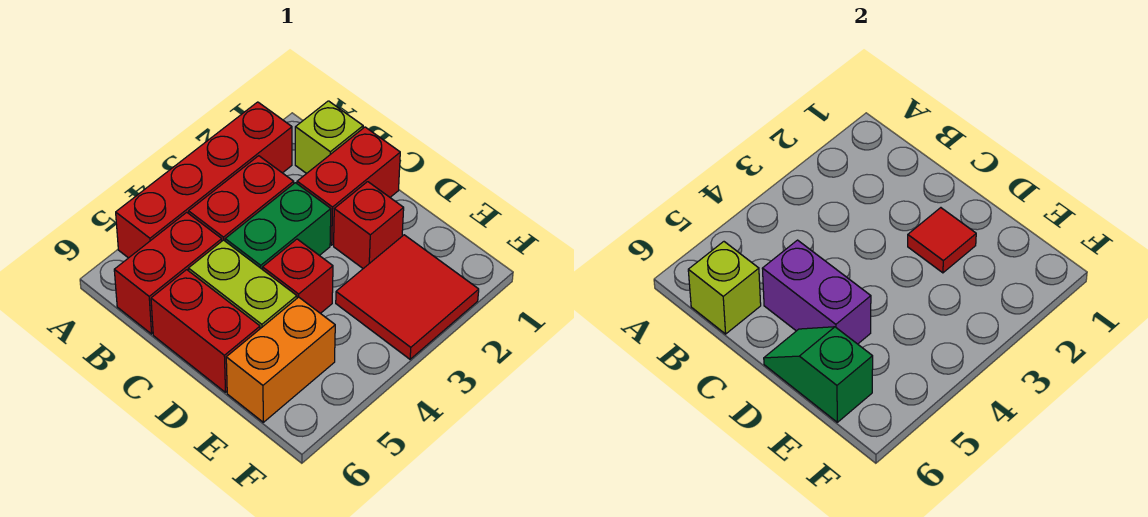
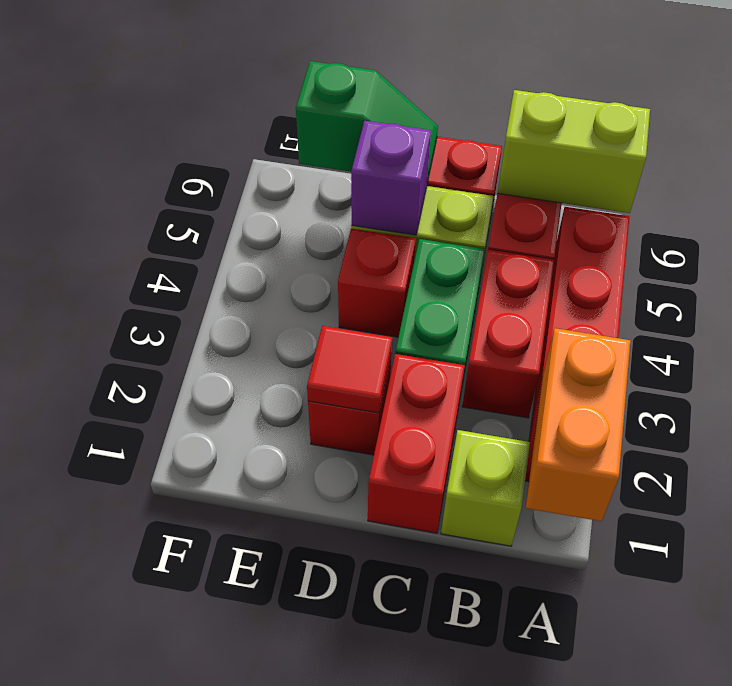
lime brick B6 level 2 -> lime brick A6:B6 level 2
purple brick C5:D5 level 2 -> purple brick D5 level 2
red tile E2:F3 level 1 -> none
orange brick E5:E6 level 1 -> orange brick A1:A2 level 2

